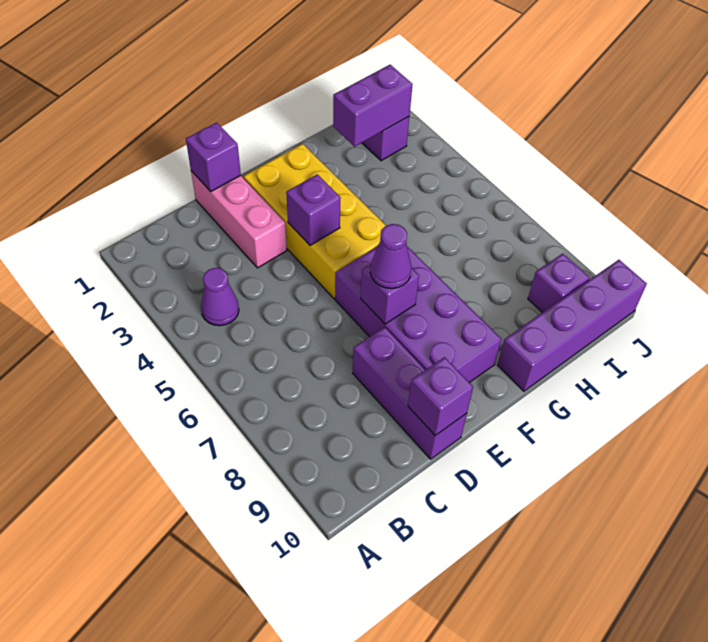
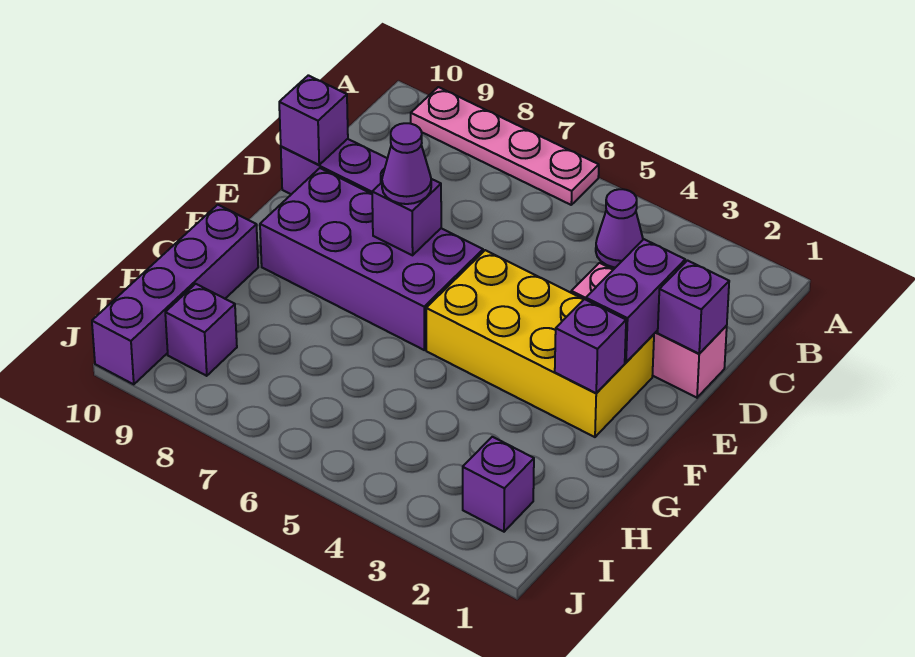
none -> pink plate A6:A9 level 1
purple brick E4 level 2 -> purple brick F2 level 2
purple brick H2:I2 level 2 -> purple brick D2:E2 level 2

